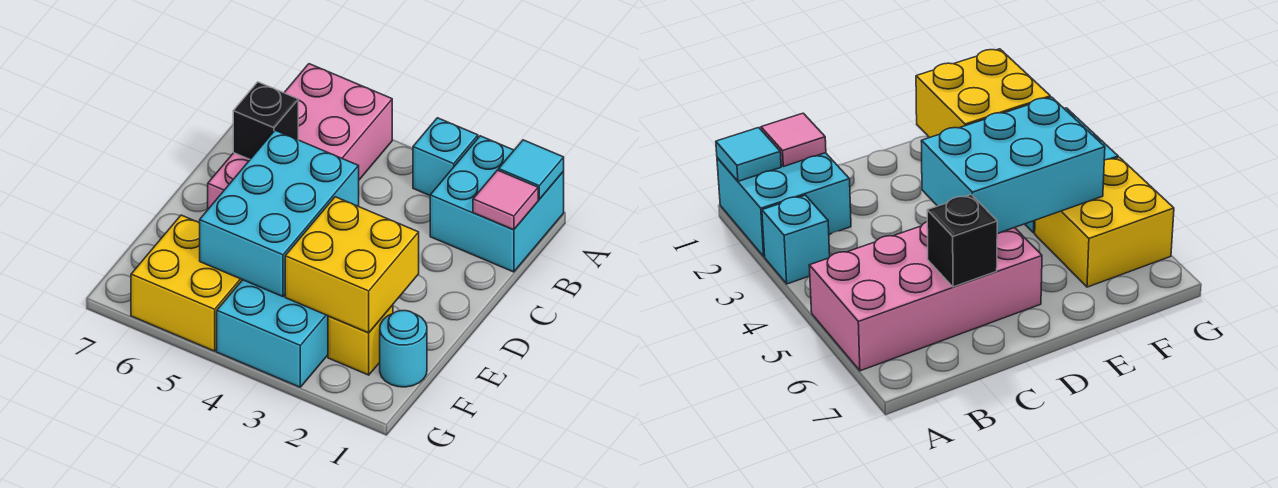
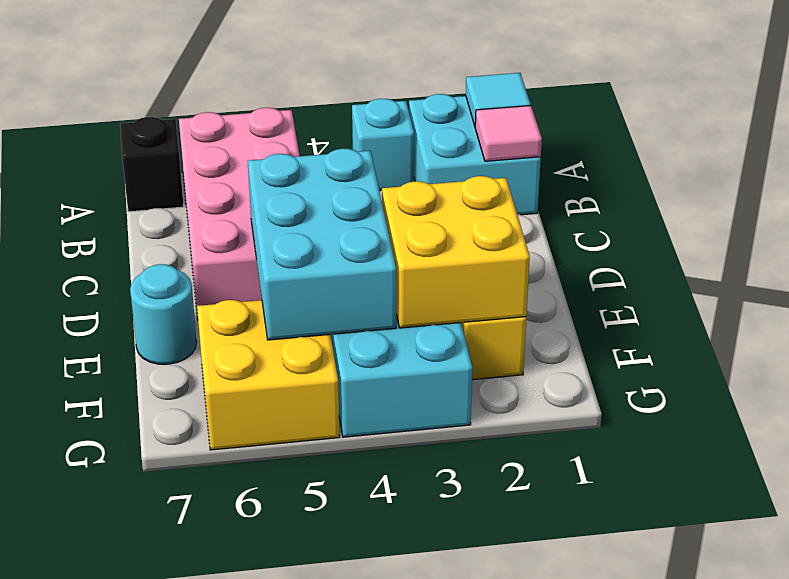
black brick C6 level 2 -> black brick A7 level 1
cyan round brick F1 level 1 -> cyan round brick E7 level 1

